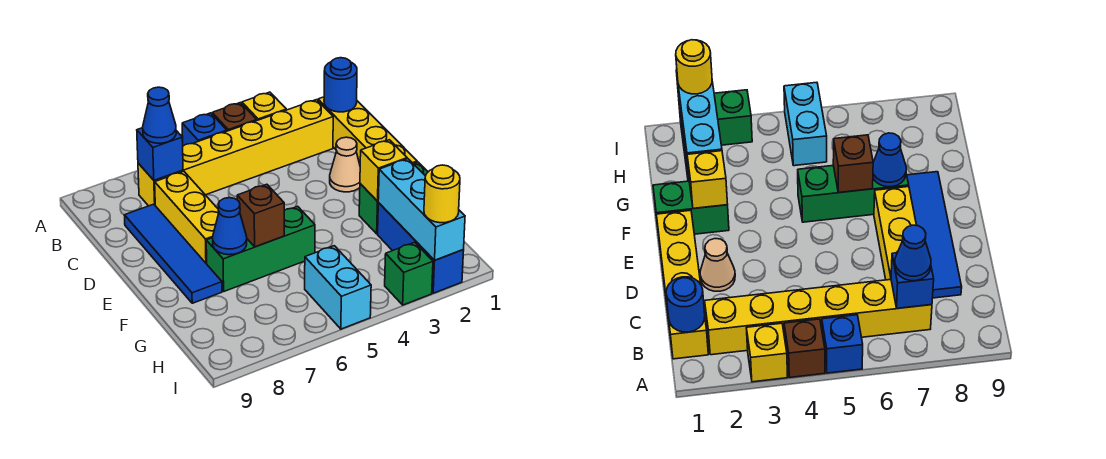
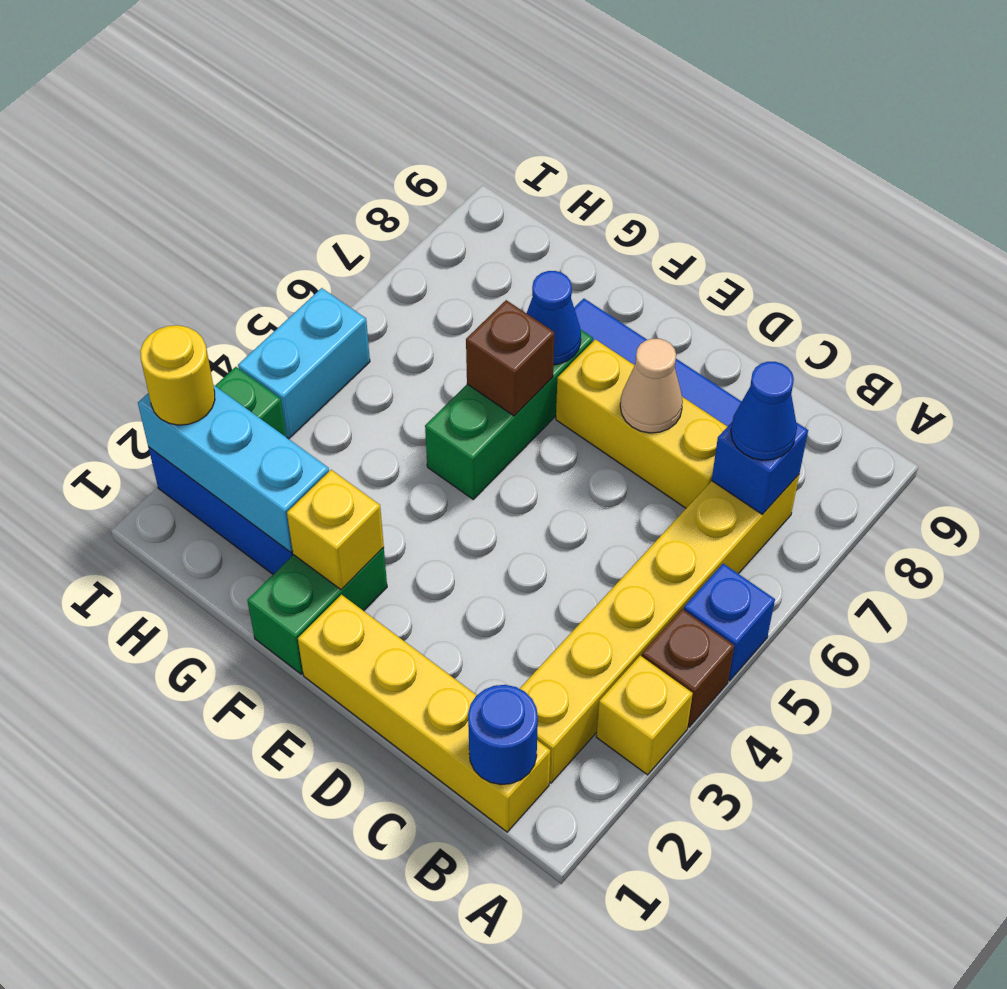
tan cone D2 level 1 -> tan cone D7 level 2
cyan brick H5:I5 level 1 -> cyan brick I4:I5 level 1

